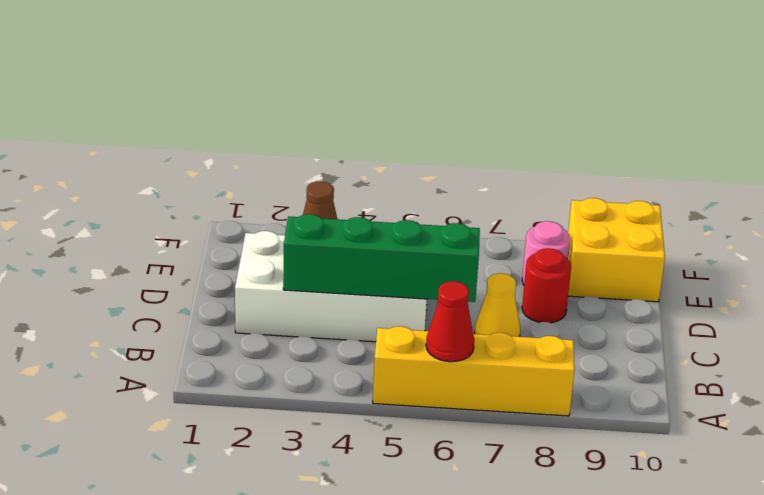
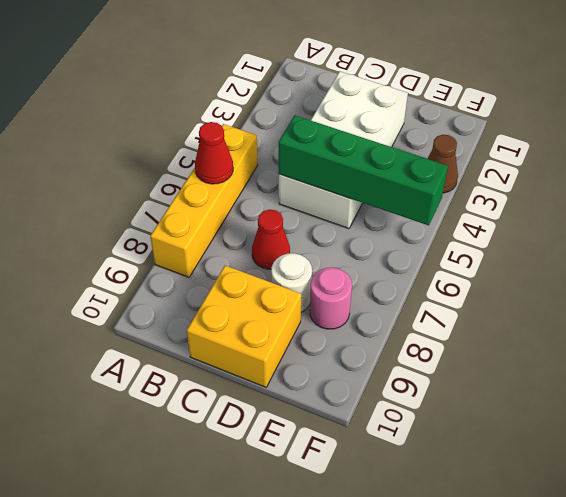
green brick C3:C6 level 2 -> green brick C5:F5 level 2
yellow cone C7 level 1 -> red cone C7 level 1
red round brick D8 level 1 -> white round brick D8 level 1
yellow brick E9:F10 level 1 -> yellow brick C9:D10 level 1

